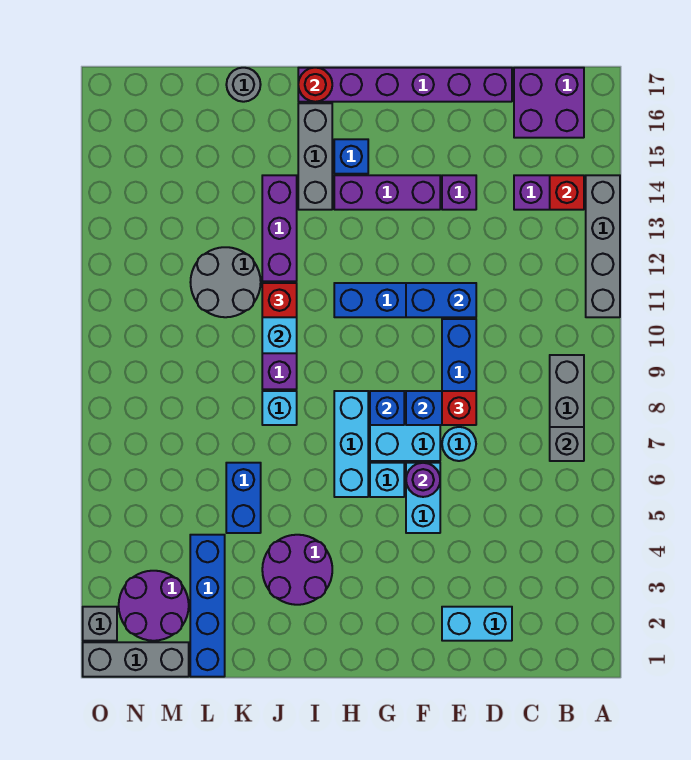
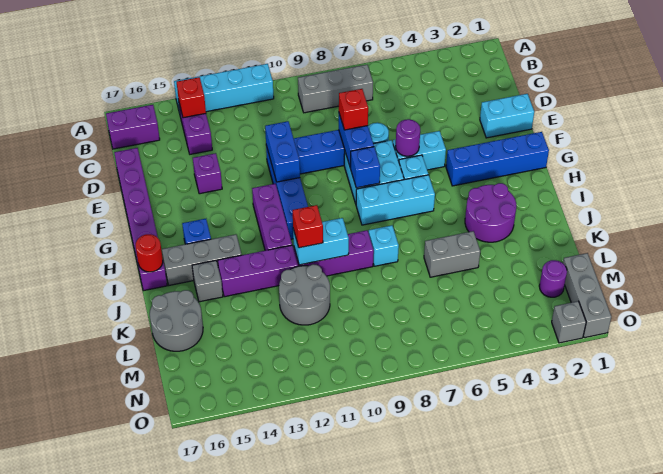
grey brick A11:A14 level 1 -> cyan brick A11:A14 level 1
grey brick B7 level 2 -> grey brick J15 level 1
purple brick B16:C17 level 1 -> purple brick B16:B17 level 1
cyan brick D2:E2 level 1 -> cyan brick E1:E2 level 1
purple brick F14:H14 level 1 -> purple brick G12:I12 level 1
blue brick K5:K6 level 1 -> grey brick K5:K6 level 1
grey round brick K17 level 1 -> grey round brick K16:L17 level 1
blue brick L1:L4 level 1 -> blue brick G1:G4 level 1
purple round brick M2:N3 level 1 -> purple round brick M2 level 1

